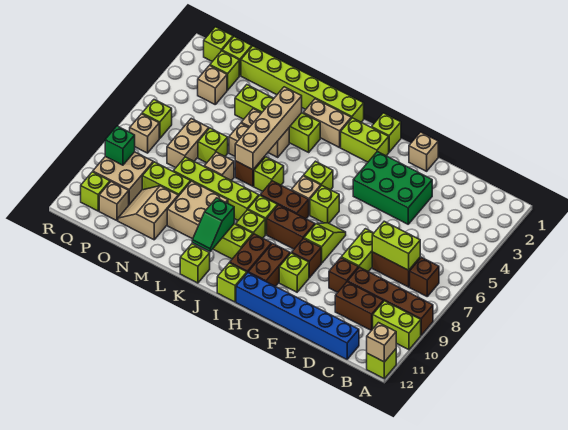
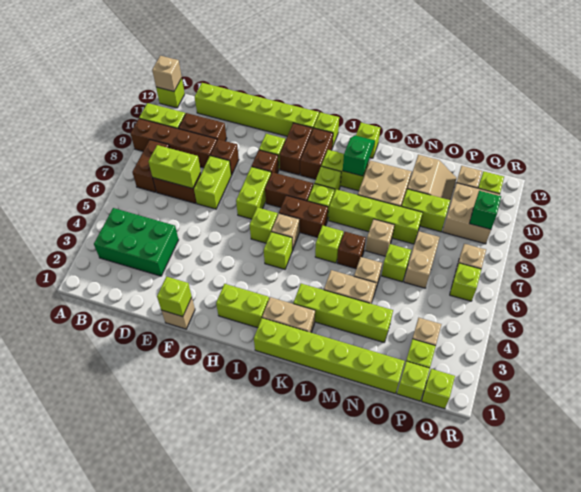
brown brick B7 level 1 -> brown brick B7:B8 level 1
blue brick C12:H12 level 1 -> lime brick C12:H12 level 1
green brick E3:G4 level 1 -> green brick B3:D4 level 1
lime slope G7:G8 level 1 top 8 -> lime brick G7:G8 level 1
lime brick H1 level 1 -> lime brick F1 level 2
tan brick L3:L6 level 2 -> none

